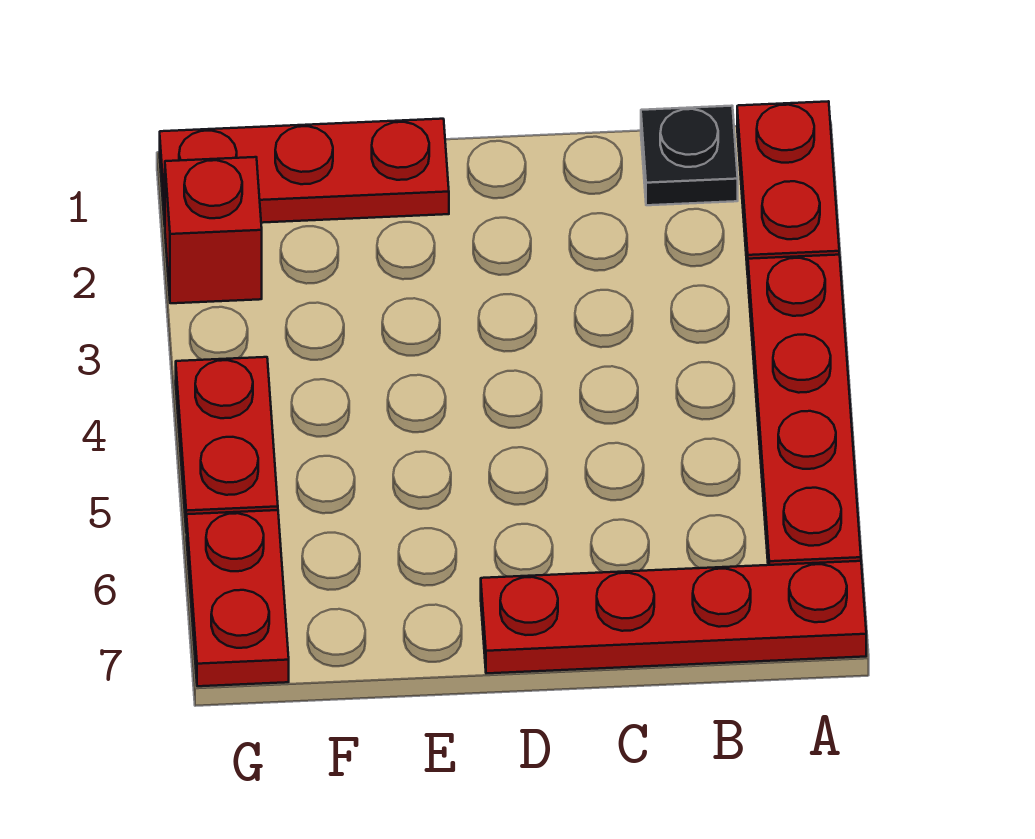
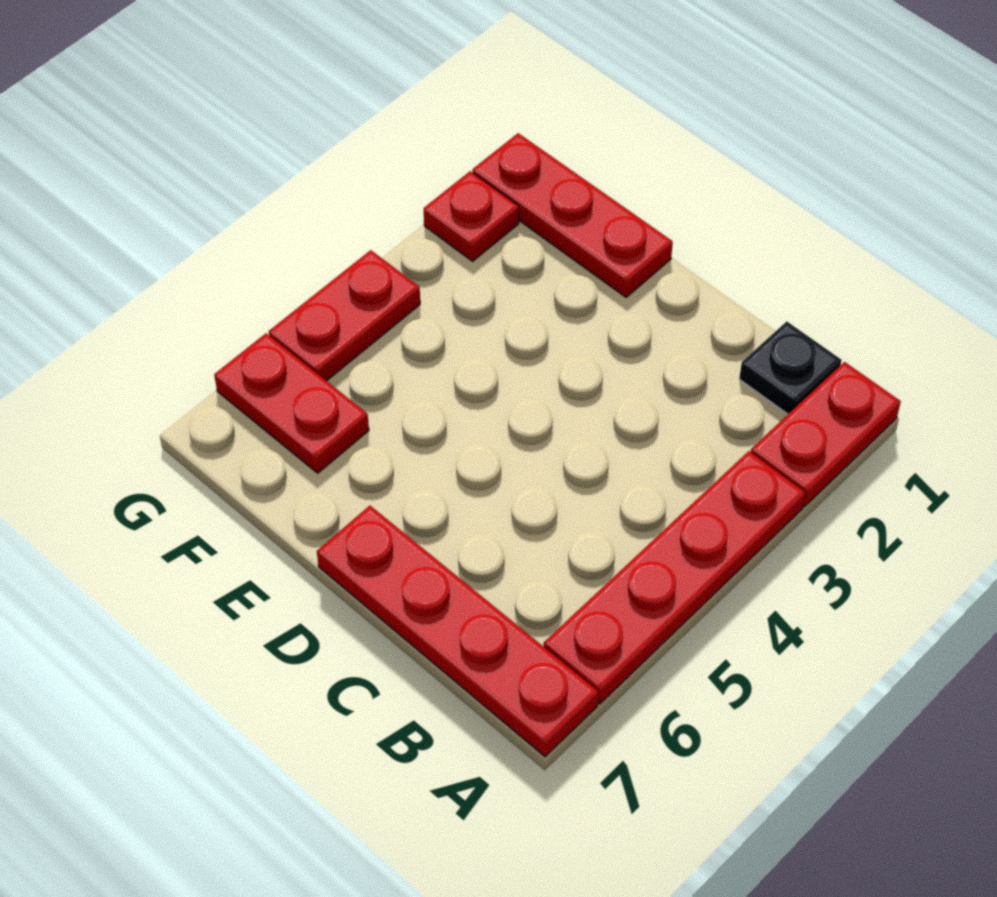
red brick G2 level 1 -> red plate G2 level 1
red plate G6:G7 level 1 -> red plate F6:G6 level 1

